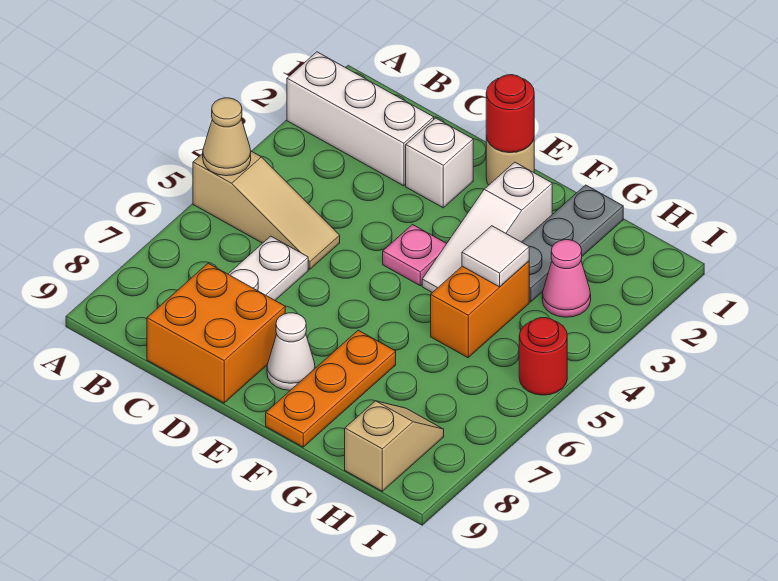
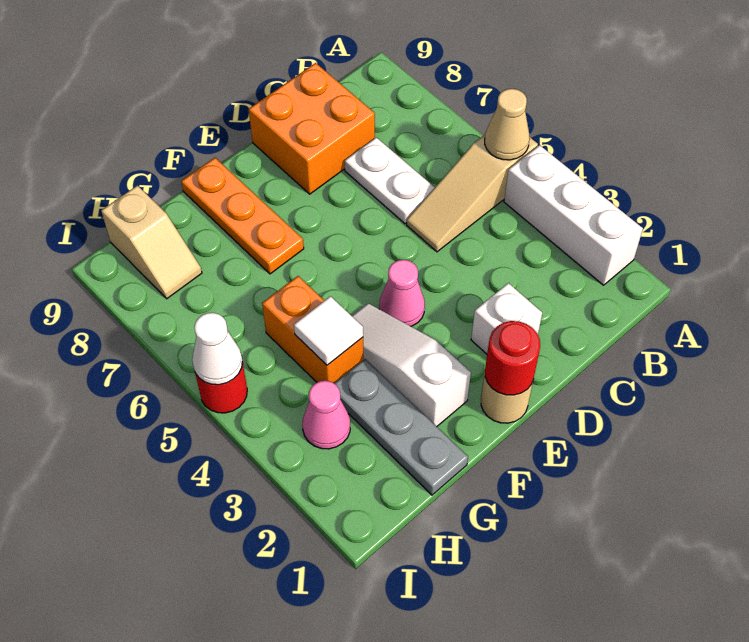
white brick A2:C2 level 1 -> white brick A2:A4 level 1
pink plate E4 level 1 -> pink cone E4 level 1
white cone E8 level 1 -> white cone I5 level 2

